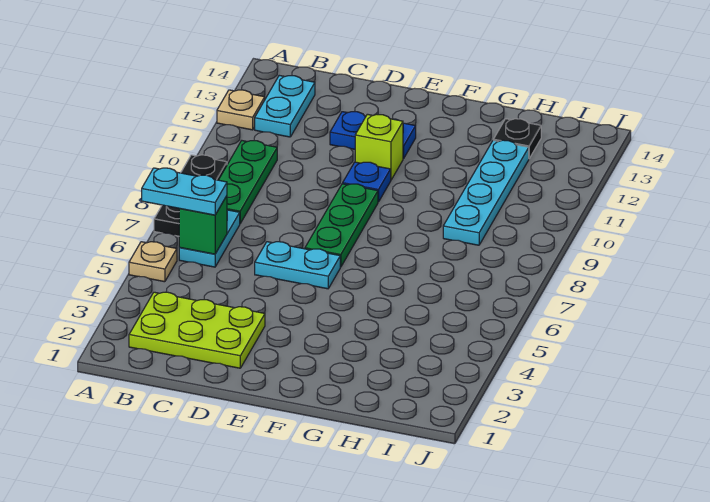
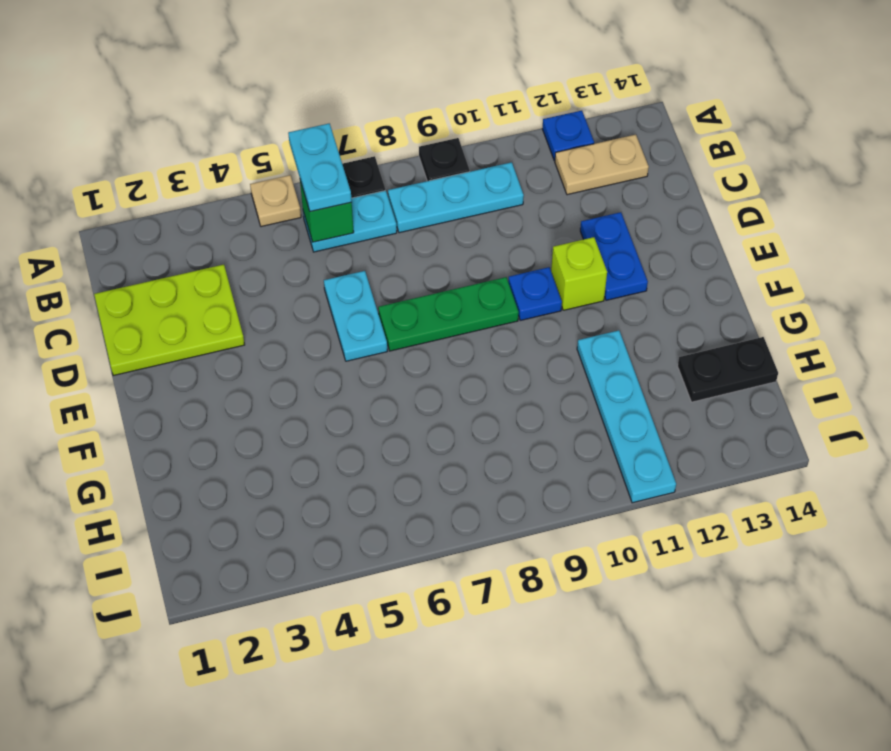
tan plate A12 level 1 -> blue plate A12 level 1
lime plate B2:D3 level 1 -> lime plate C1:D3 level 1
green plate B8:B10 level 1 -> cyan plate B8:B10 level 1
cyan plate B12:B13 level 1 -> tan plate B12:B13 level 1
cyan plate H9:H12 level 1 -> cyan plate G11:J11 level 1
black plate H13 level 1 -> black plate H13:H14 level 1

